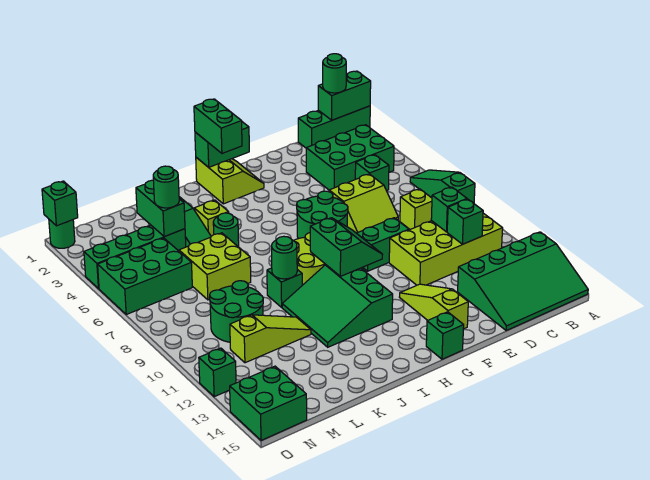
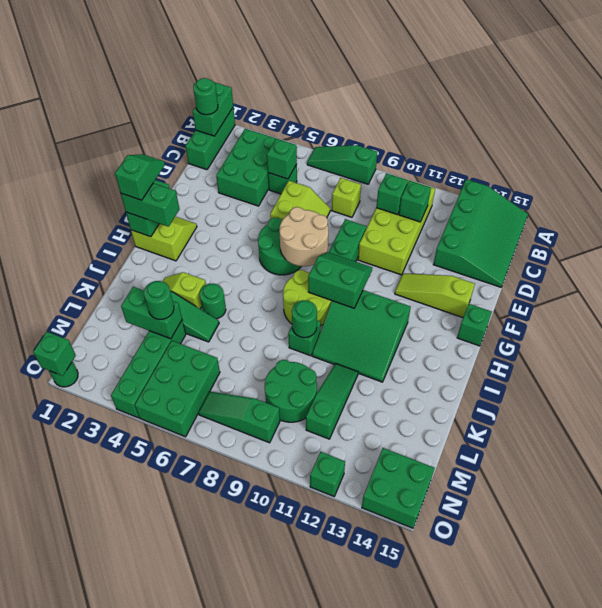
none -> green brick C5 level 2
none -> tan round brick F7:G8 level 2
none -> green slope G1:H1 level 4 top H
lime brick K6:L7 level 1 -> none
lime slope K11:M11 level 1 top M -> green slope K11:M11 level 1 top M
none -> green slope N7:N9 level 1 top 9

